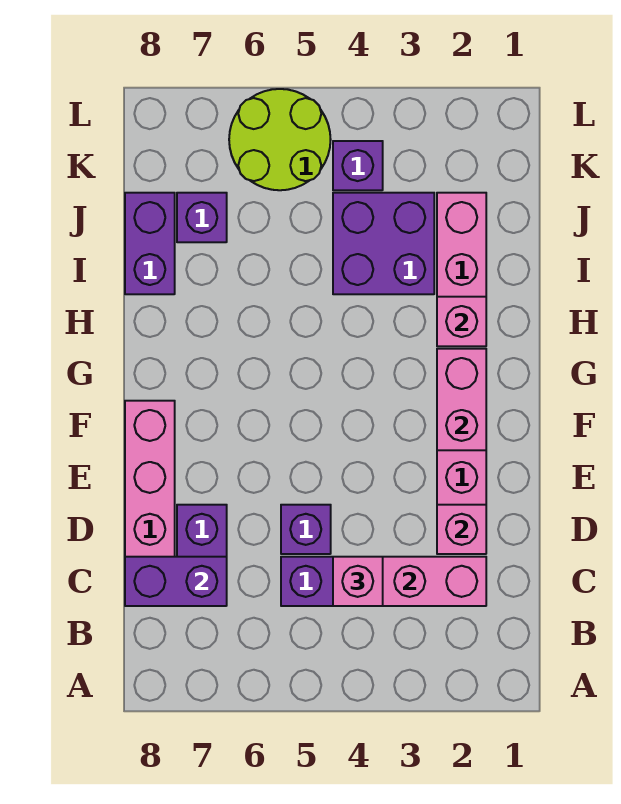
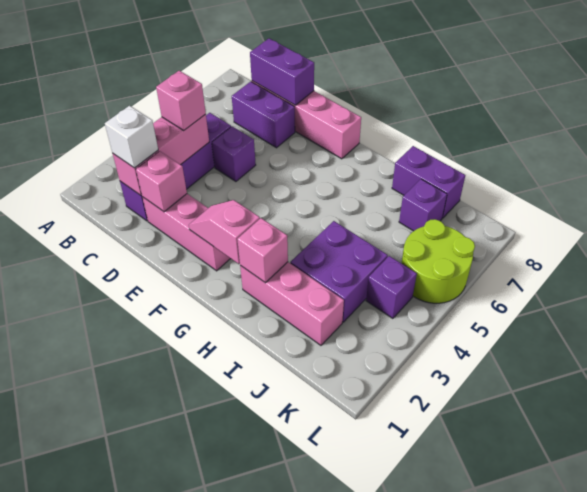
none -> white brick C2 level 3
purple brick C7:C8 level 2 -> purple brick C8:D8 level 2
pink brick F2:G2 level 2 -> pink slope F2:G2 level 2 top G

